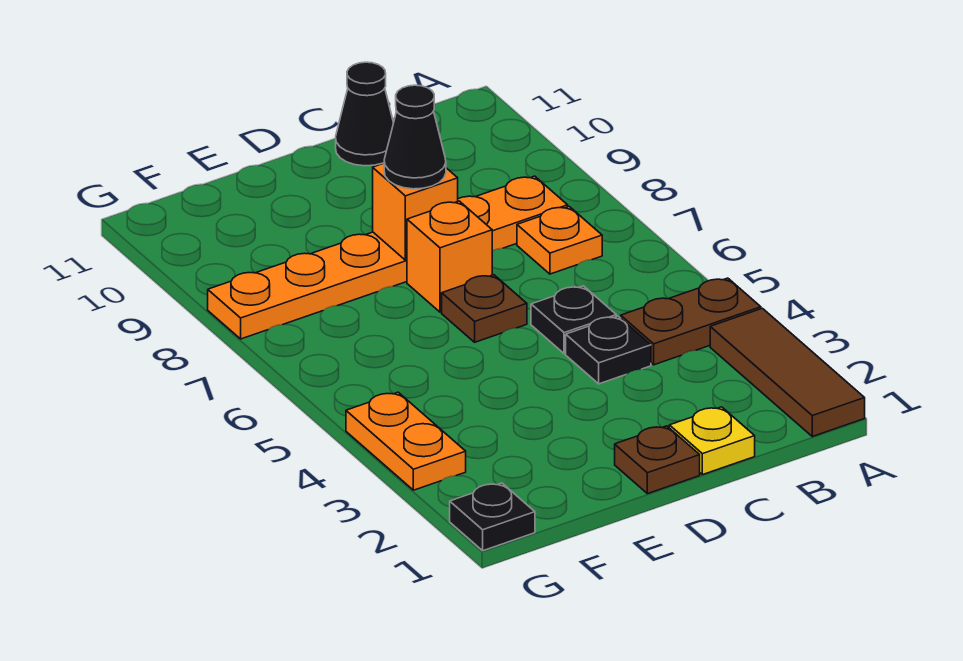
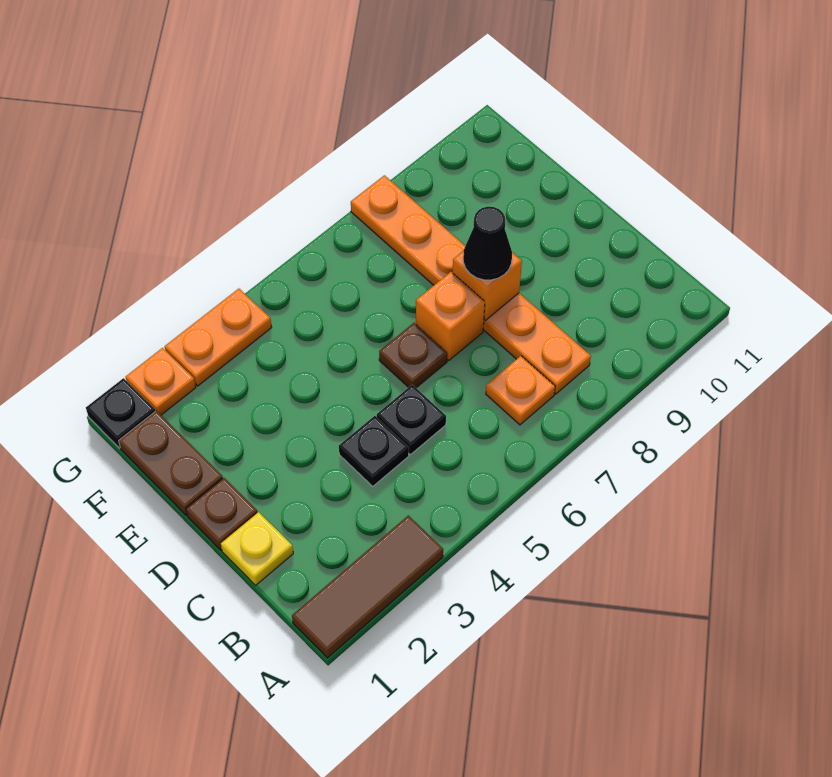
brown plate A4:B4 level 1 -> brown plate E1:F1 level 1
black cone C11 level 1 -> none
none -> orange plate G2 level 1

